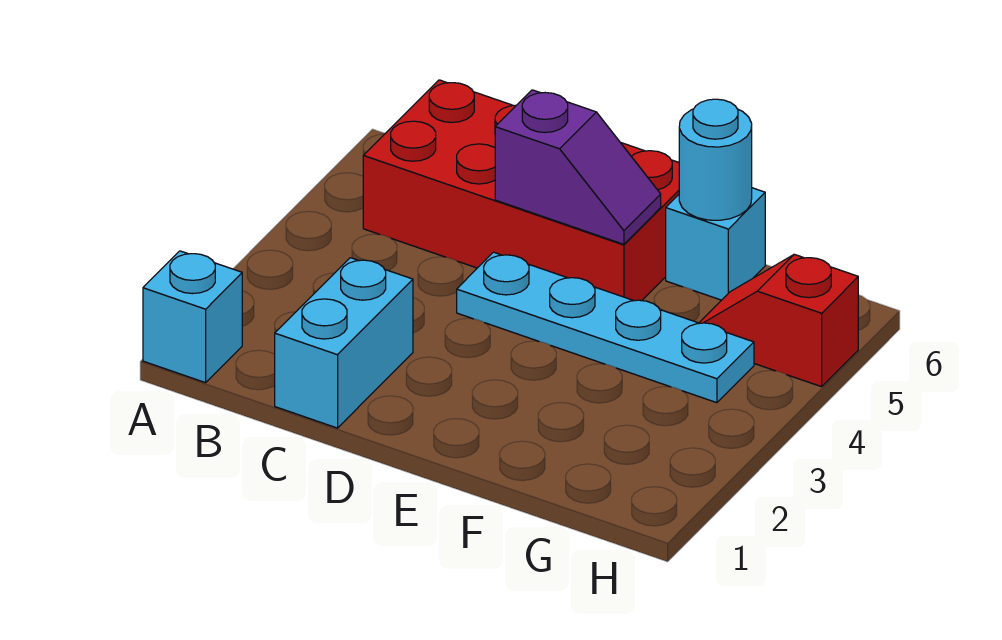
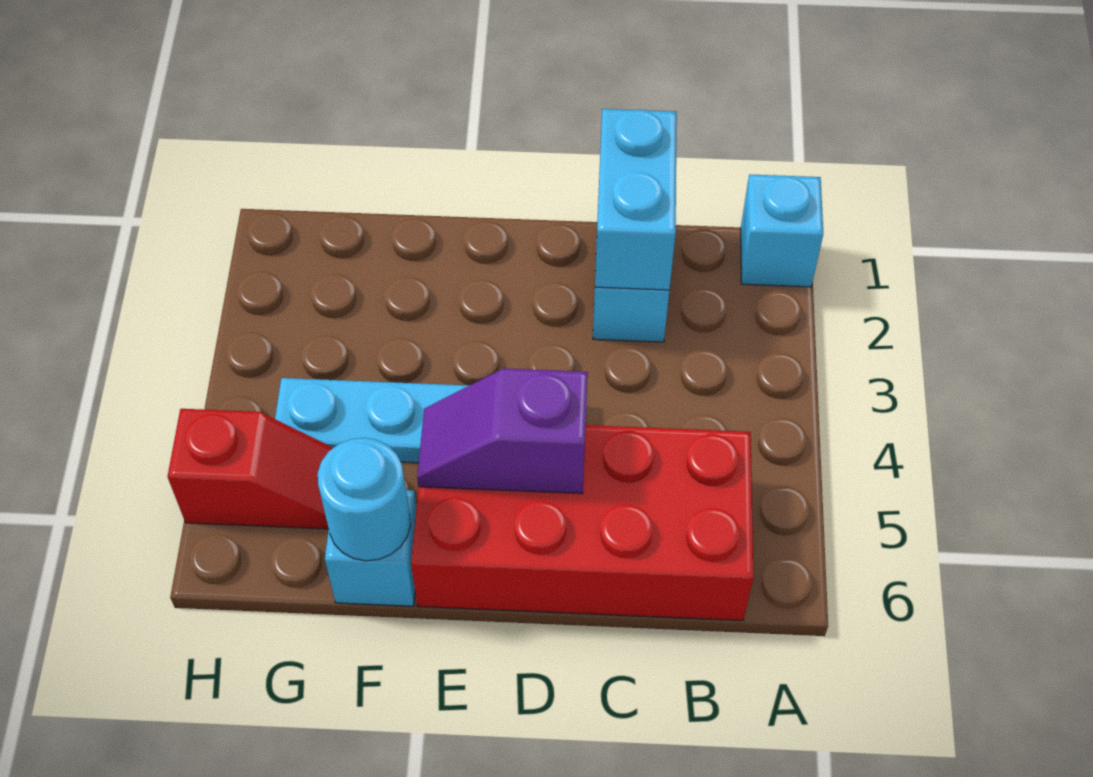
none -> cyan brick C1:C2 level 2

